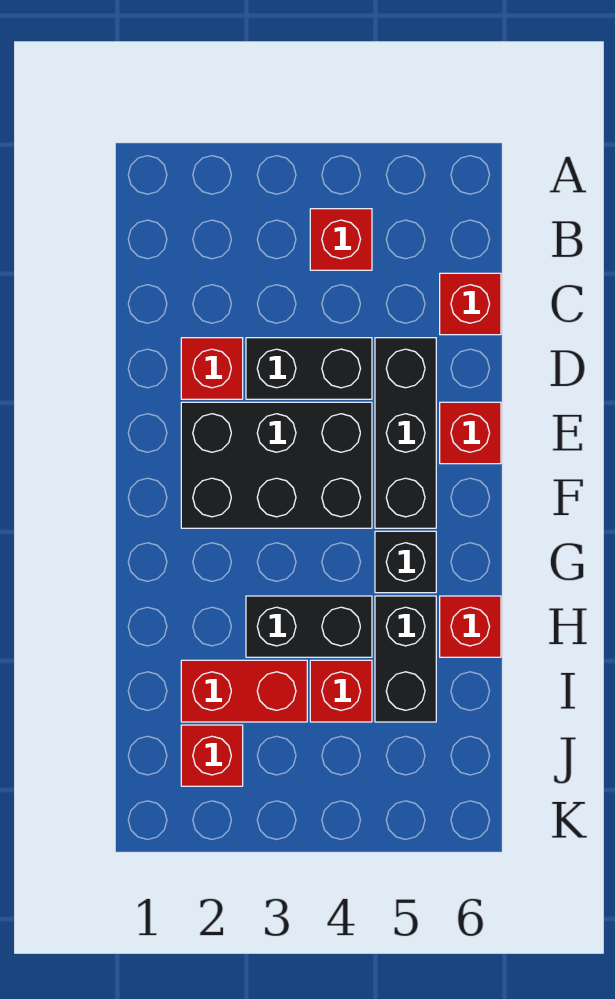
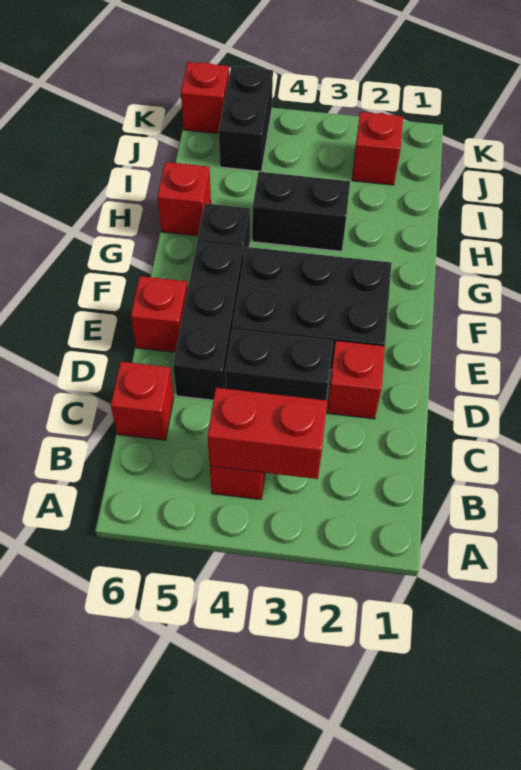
black brick H5:I5 level 1 -> black brick J5:K5 level 1
red brick I2:I3 level 1 -> red brick B3:B4 level 2
red brick I4 level 1 -> red brick K6 level 1

